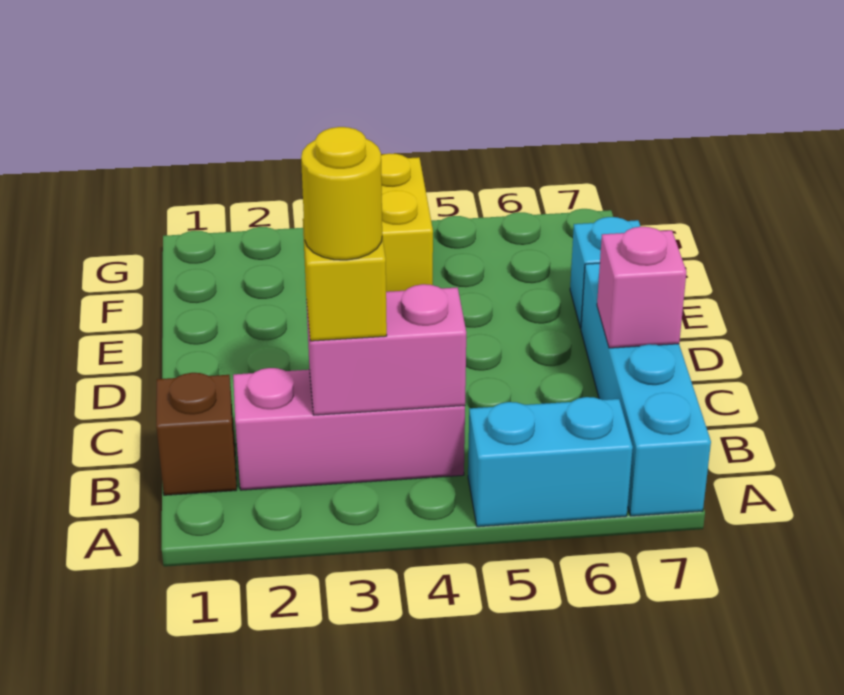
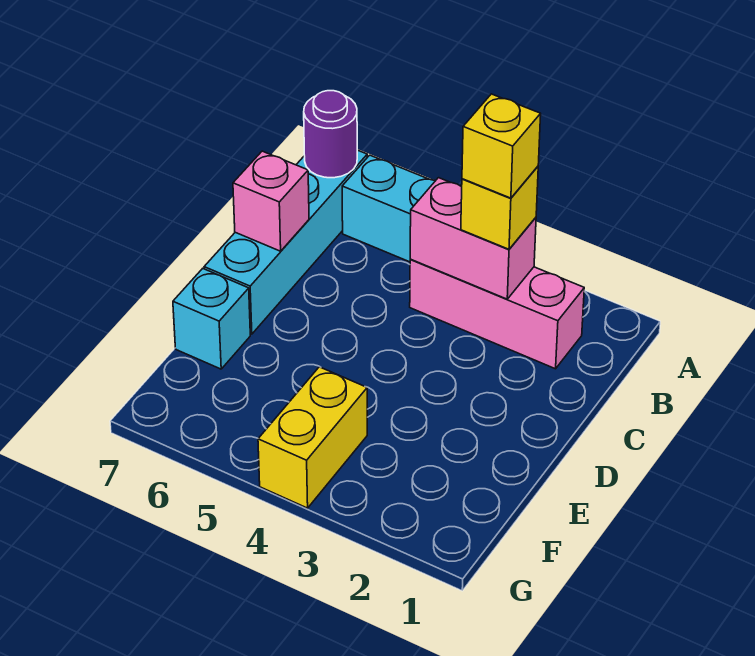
none -> purple round brick A7 level 2
brown brick B1 level 1 -> none
yellow round brick B3 level 4 -> yellow brick B3 level 4

